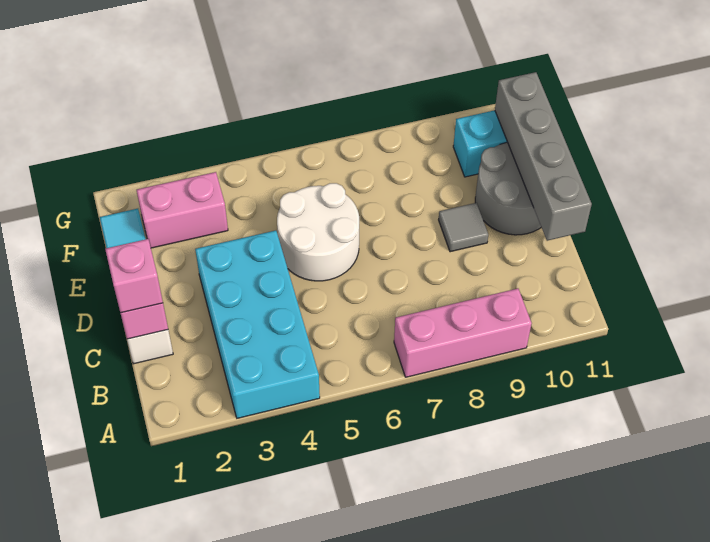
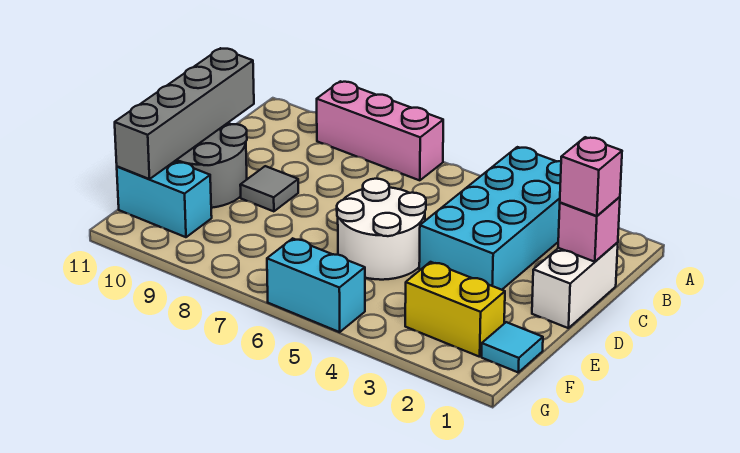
pink brick F2:F3 level 1 -> yellow brick F2:F3 level 1
none -> cyan brick G5:G6 level 1

